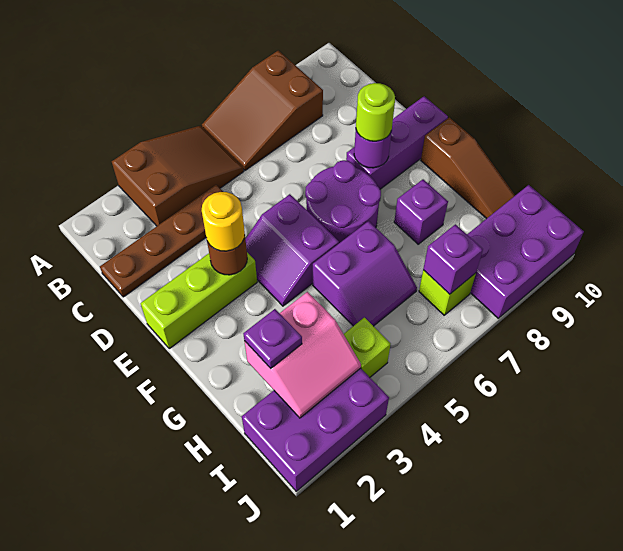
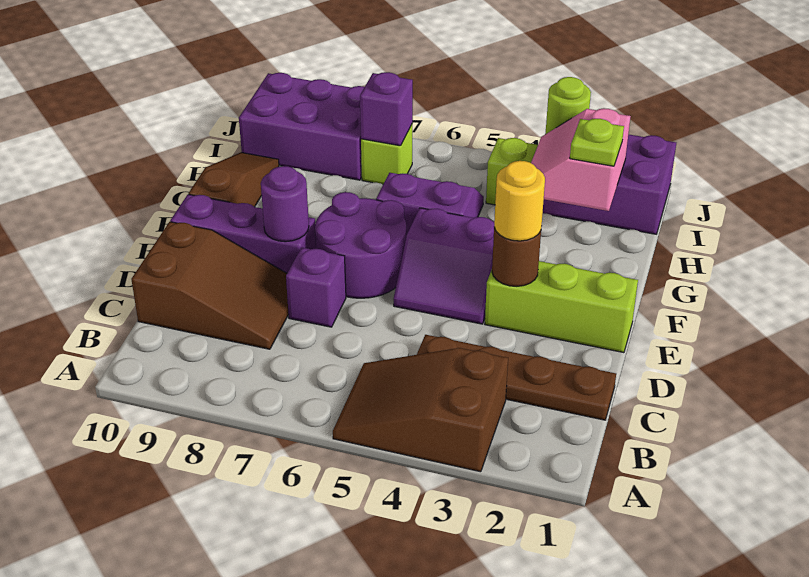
brown slope A6:B8 level 1 top 8 -> brown slope C8:D10 level 1 top 10
purple slope E4:F5 level 1 top 5 -> purple slope E4:F5 level 1 top F
lime round brick E8 level 3 -> lime round brick J3 level 2
purple brick G8 level 1 -> purple brick D7 level 1
pink slope H2:I3 level 2 top H -> pink slope H2:I3 level 2 top 2
purple plate H2 level 3 -> lime plate H2 level 3

